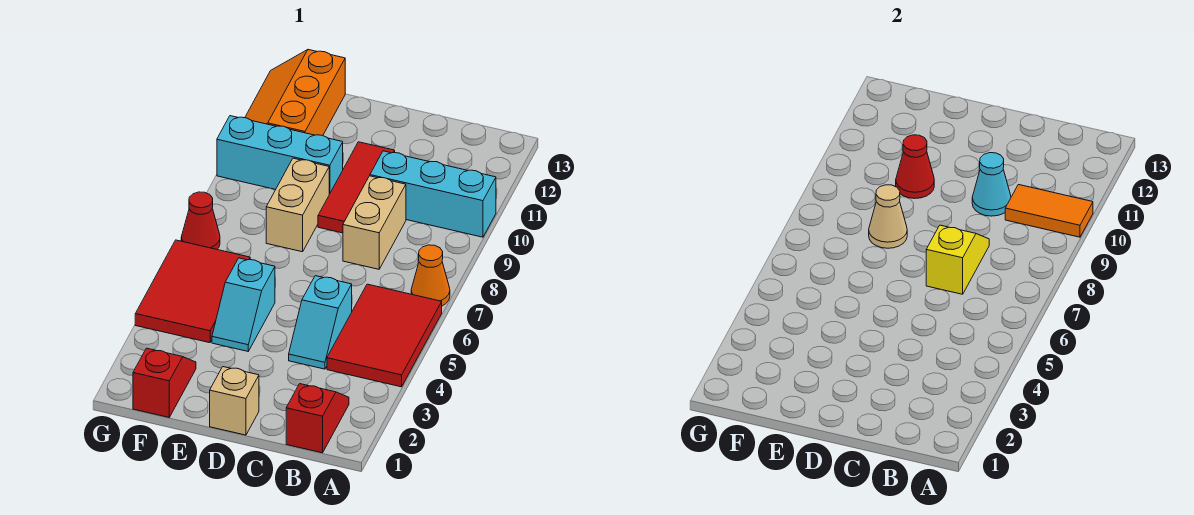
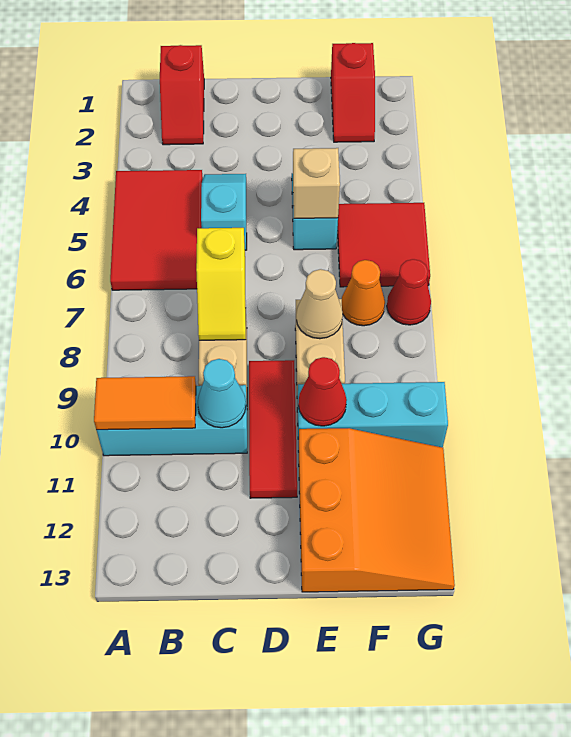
orange cone A7 level 1 -> orange cone F7 level 1
tan brick D1 level 1 -> tan brick E5 level 2
red tile F4:G6 level 1 -> red tile F5:G6 level 1
orange slope F11:G13 level 1 top F -> orange slope E11:G13 level 1 top E

